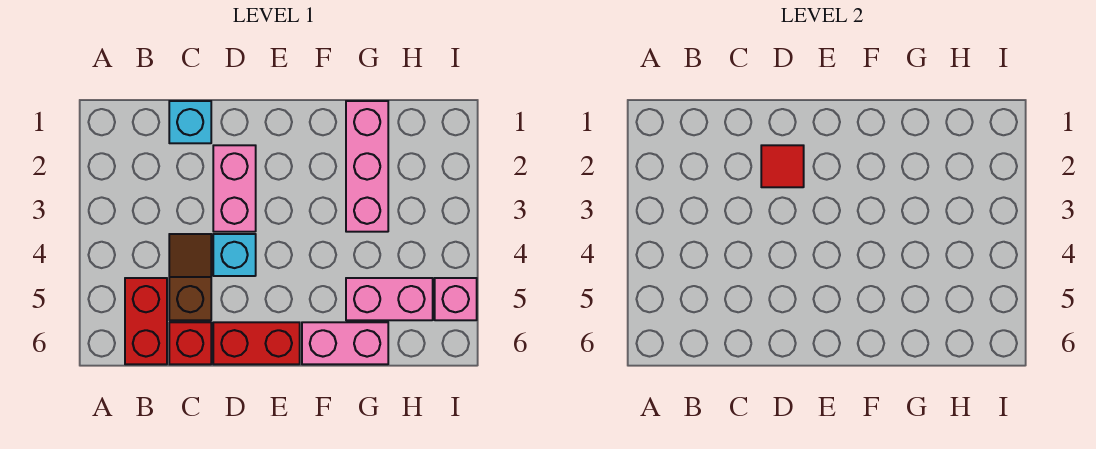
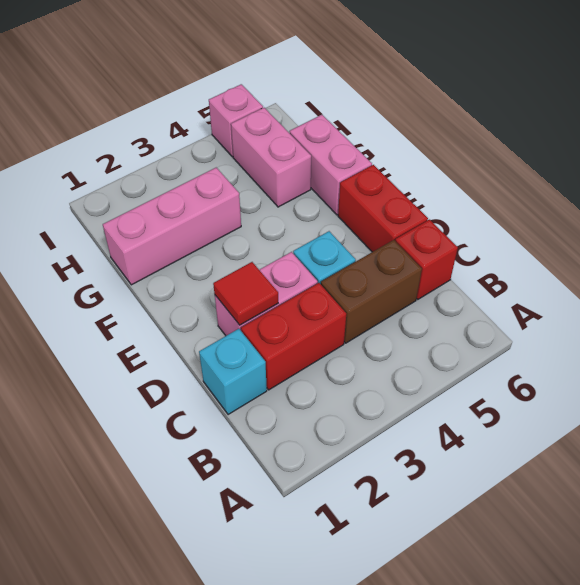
red brick B5:B6 level 1 -> red brick C2:C3 level 1
brown slope C4:C5 level 1 top 5 -> brown brick C4:C5 level 1

